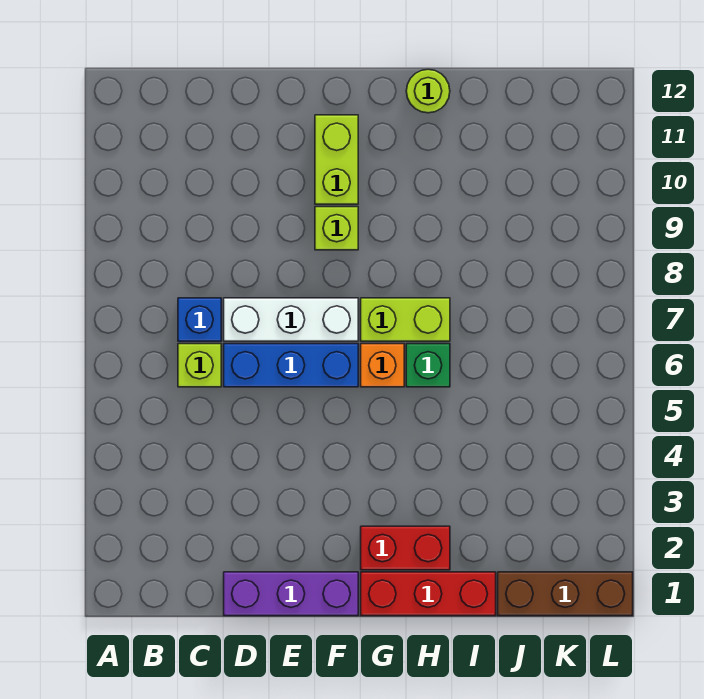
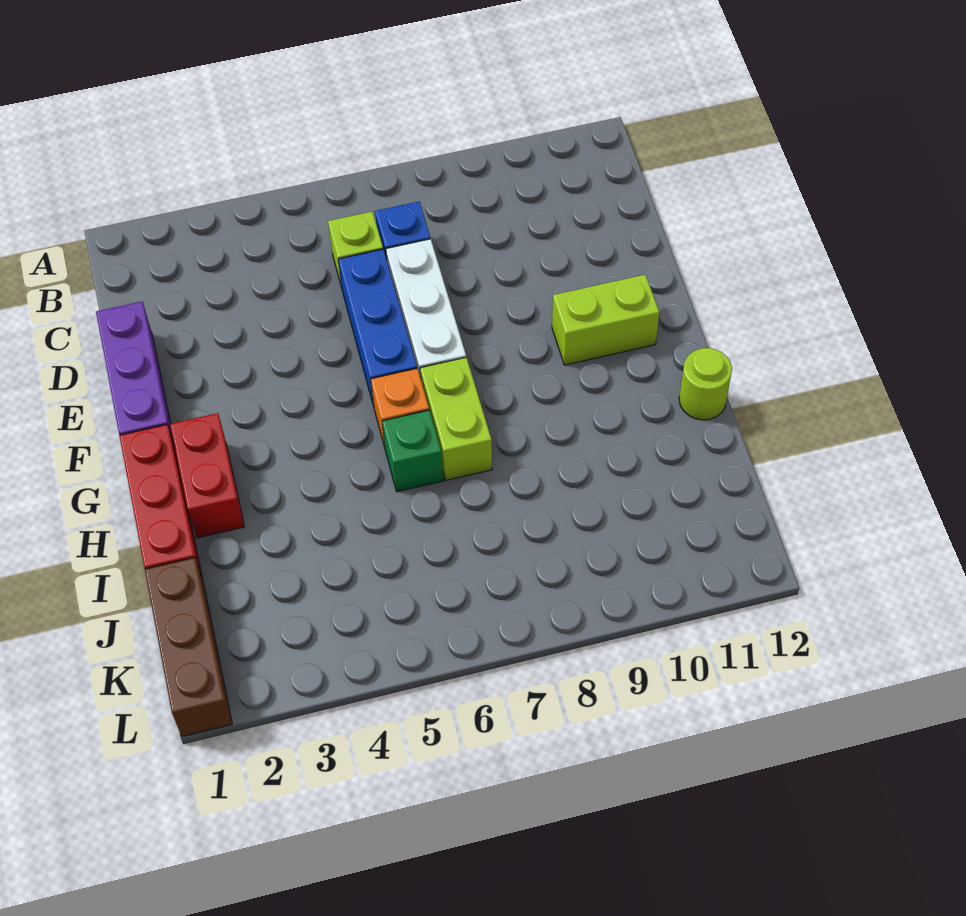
lime brick F9 level 1 -> none

